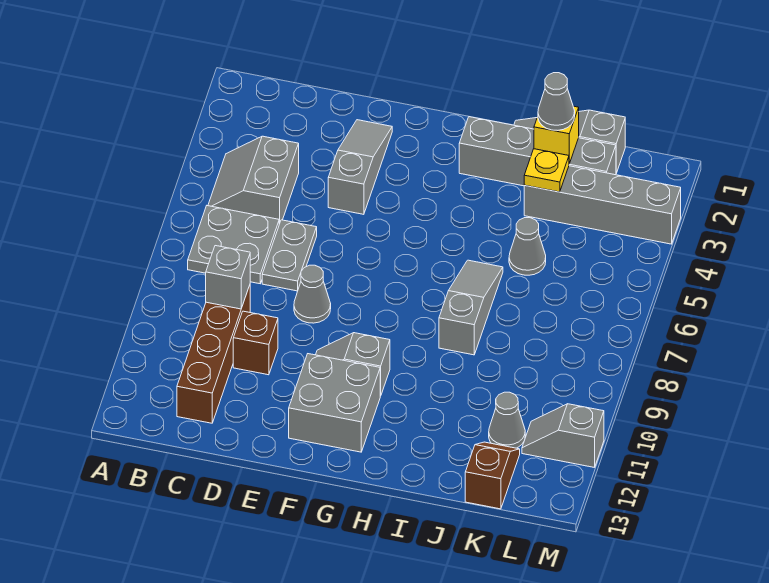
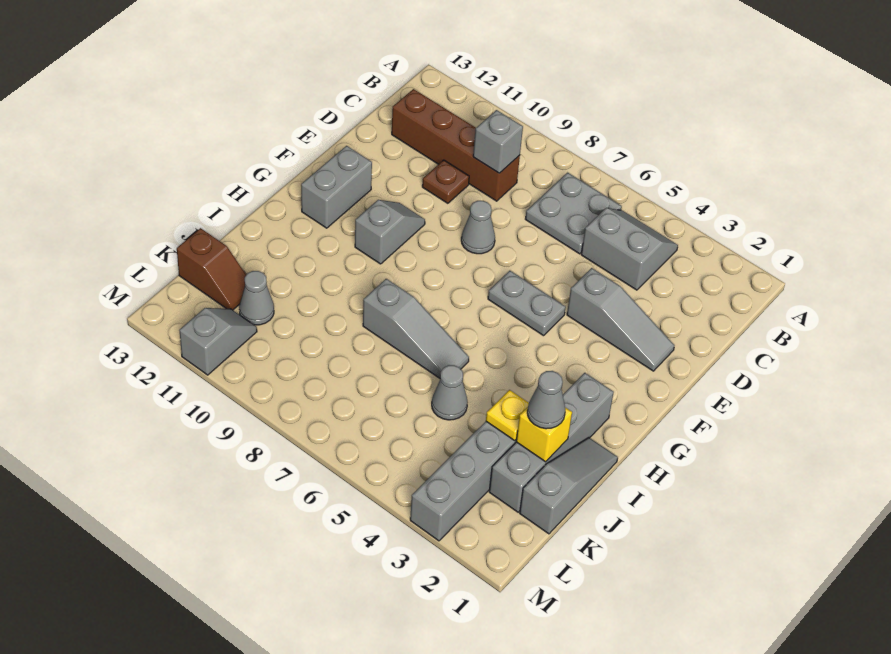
grey plate D6:D7 level 1 -> grey plate F5:F6 level 1
brown brick D10 level 1 -> brown plate D10 level 1
grey brick F11:G12 level 1 -> grey brick F12:G12 level 1

